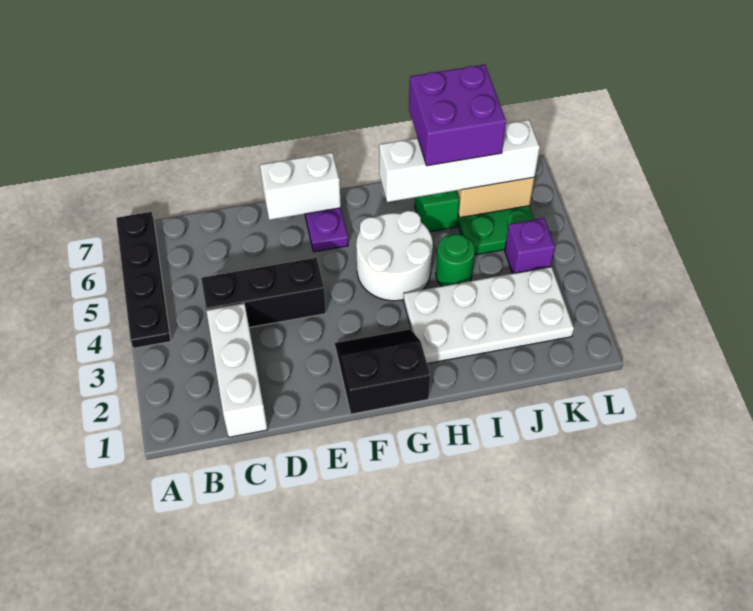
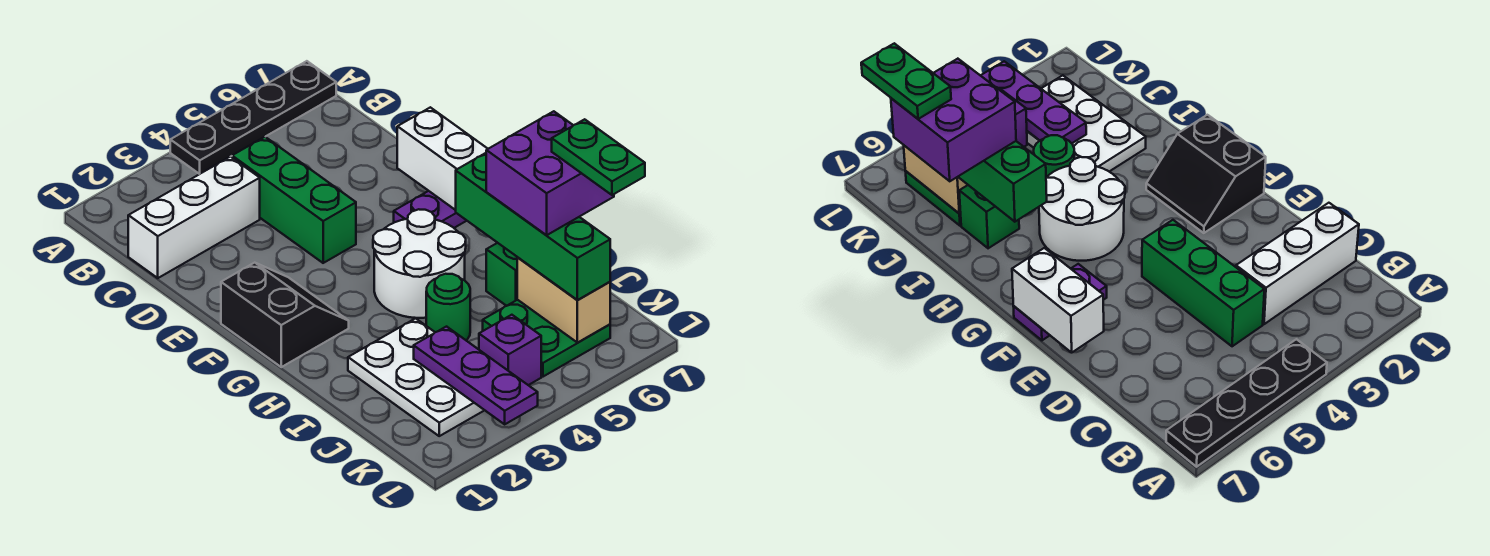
black brick C4:E4 level 1 -> green brick C4:E4 level 1
white plate H2:K3 level 1 -> white plate I2:K3 level 1
white brick H6:K6 level 3 -> green brick H6:K6 level 3
none -> purple plate J3:L3 level 2
none -> green plate J7:K7 level 5

